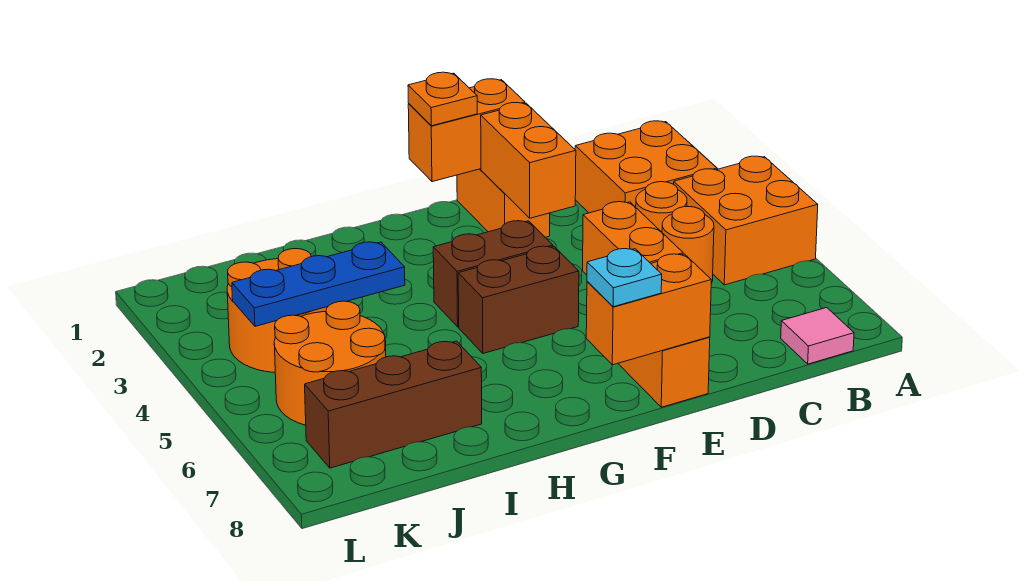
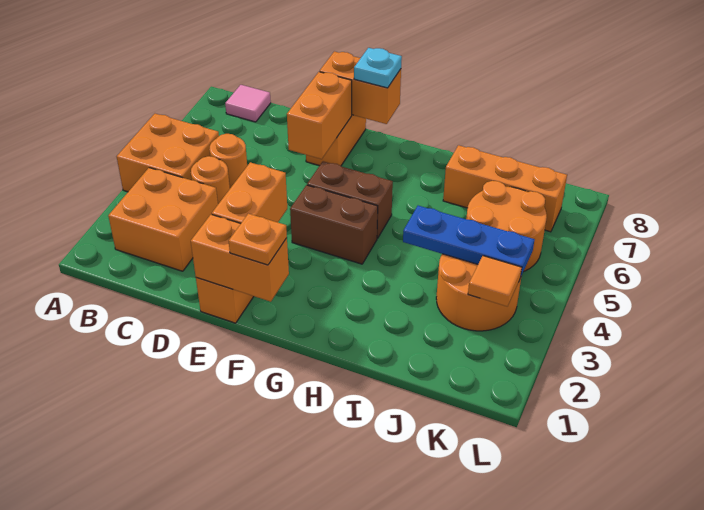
brown brick I7:K7 level 1 -> orange brick I7:K7 level 1
none -> orange tile K3 level 2

